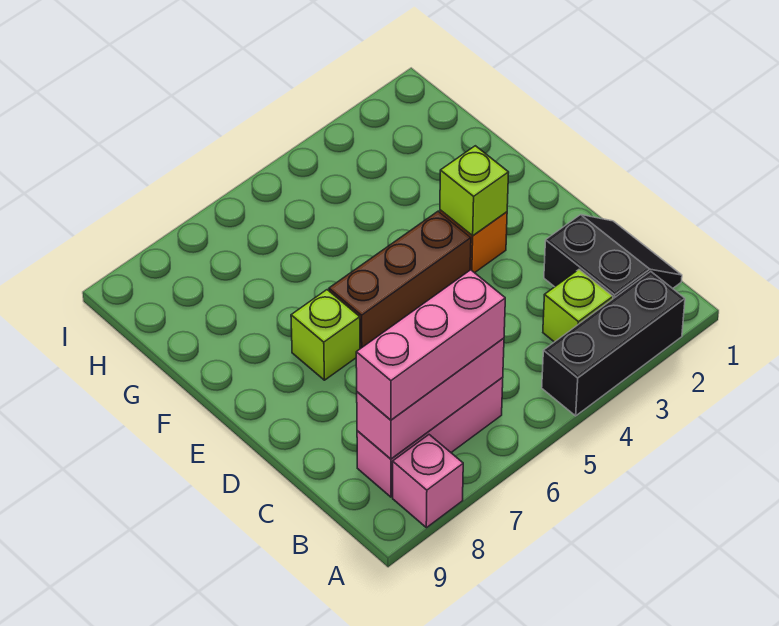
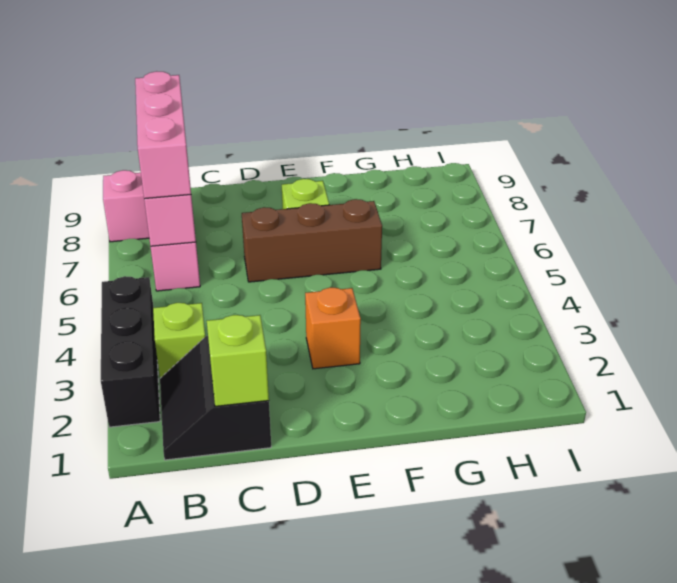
black slope B1:C2 level 1 top 2 -> black slope B1:C2 level 1 top C
lime brick E3 level 2 -> lime brick C1 level 2
brown brick E4:E6 level 1 -> brown brick D6:F6 level 1

